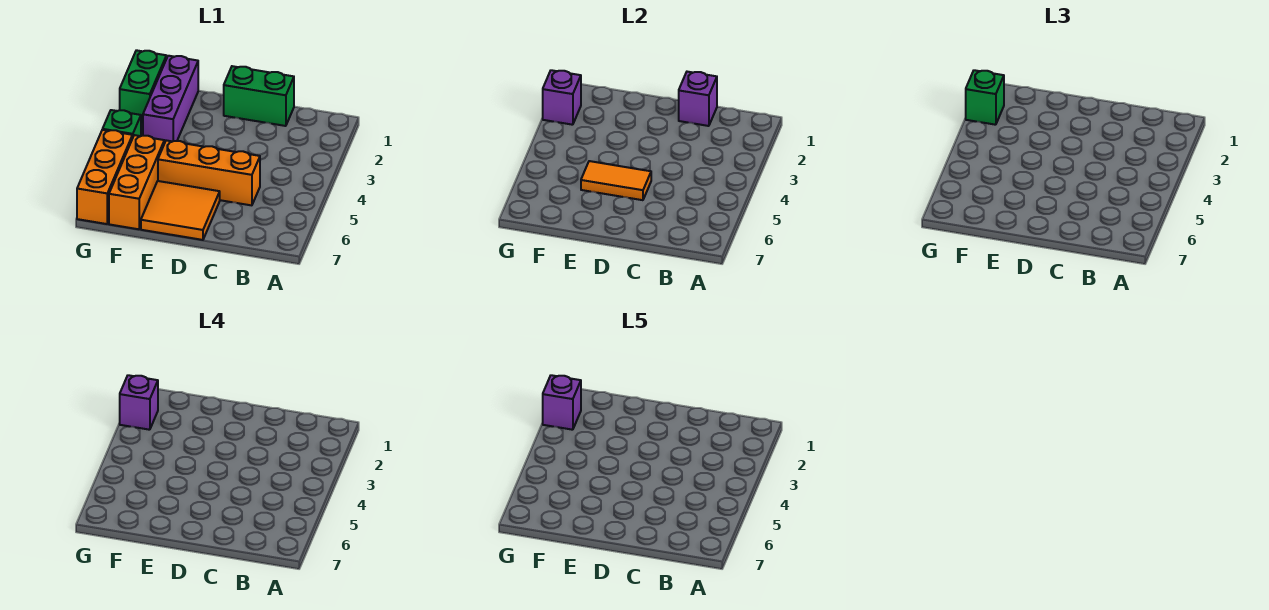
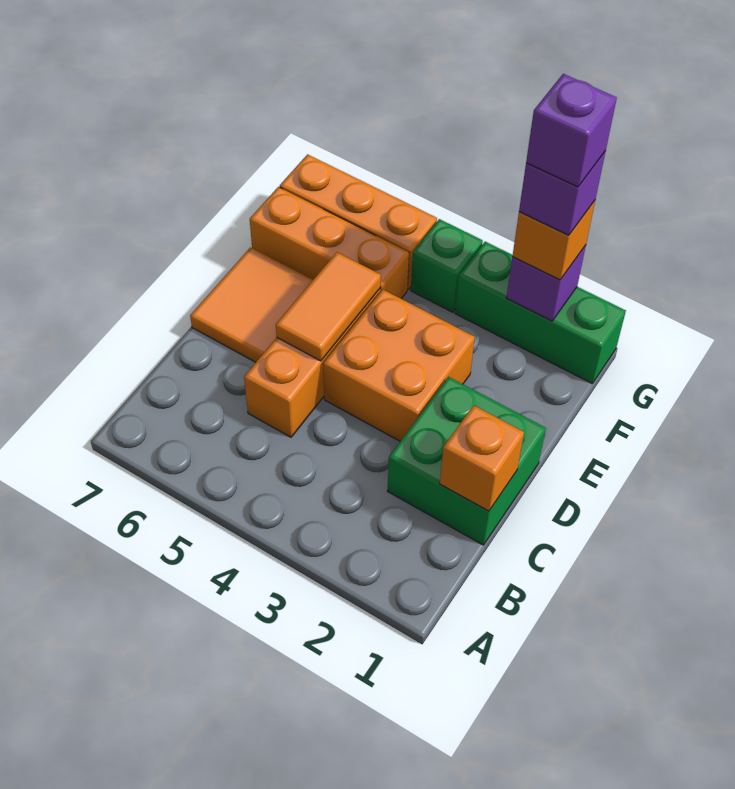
green brick C1:D1 level 1 -> green brick C1:D2 level 1
purple brick C1 level 2 -> orange brick C1 level 2
none -> orange brick D3:E4 level 1
purple brick F1:F3 level 1 -> none
green brick G1:G2 level 1 -> green brick G1:G3 level 1
green brick G2 level 3 -> orange brick G2 level 3

